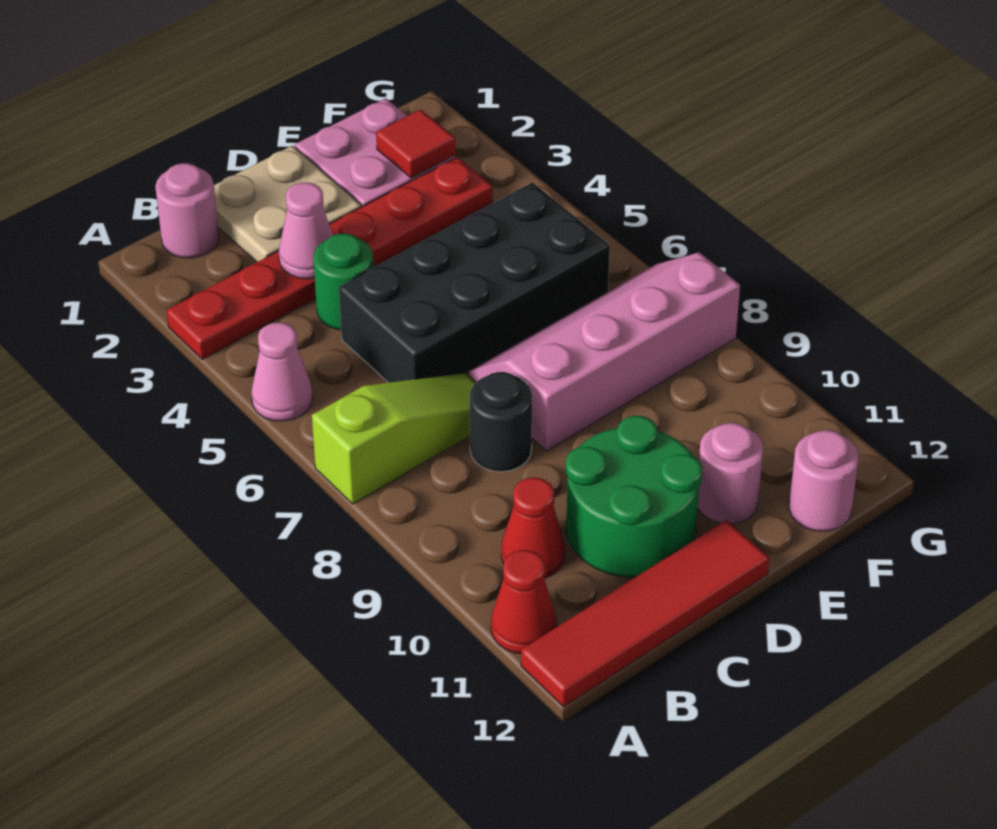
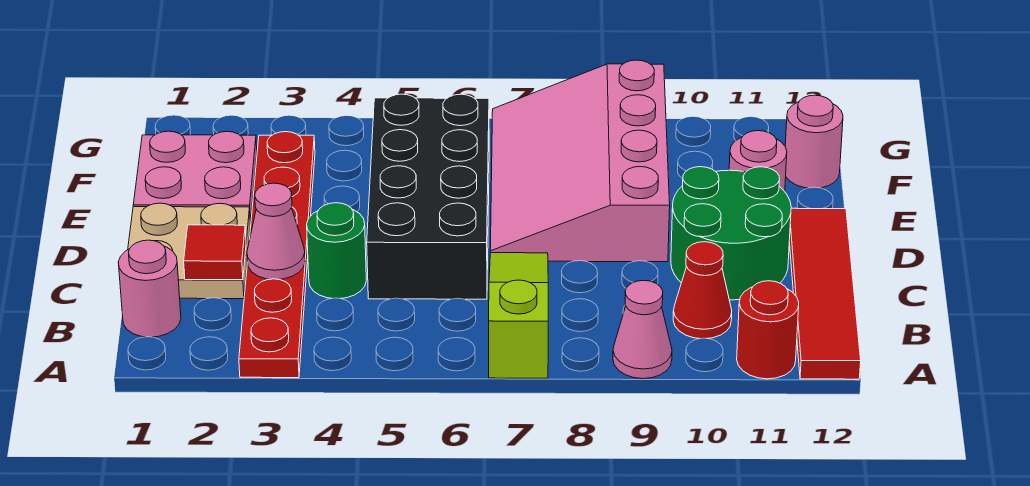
pink cone A5 level 1 -> pink cone A9 level 1
red cone A11 level 1 -> red round brick A11 level 1
black round brick C8 level 1 -> none
pink slope D7:G8 level 1 top 8 -> pink slope D7:G9 level 1 top 9
red tile F2 level 2 -> red tile C2 level 2

